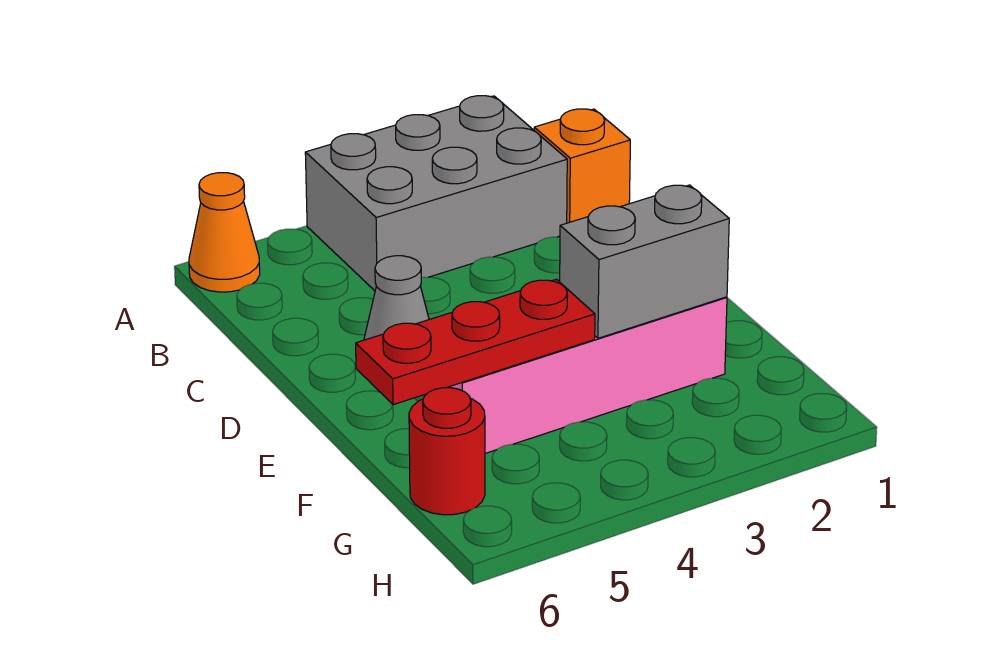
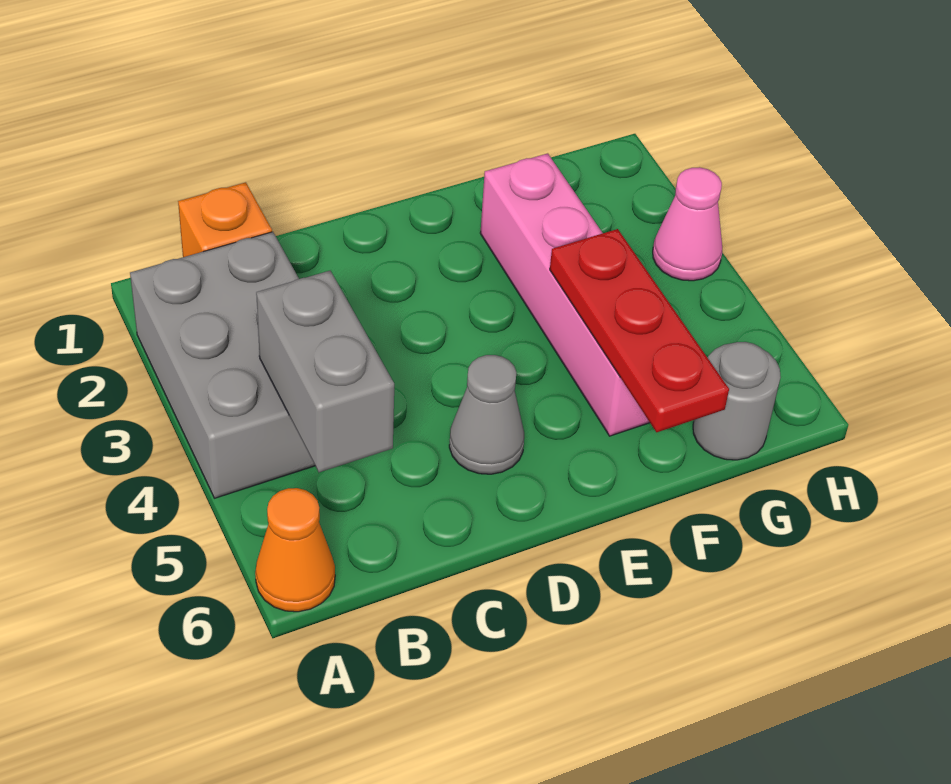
grey brick F2:F3 level 2 -> grey brick B4:B5 level 2
red round brick G6 level 1 -> grey round brick G6 level 1
none -> pink cone H3 level 1

